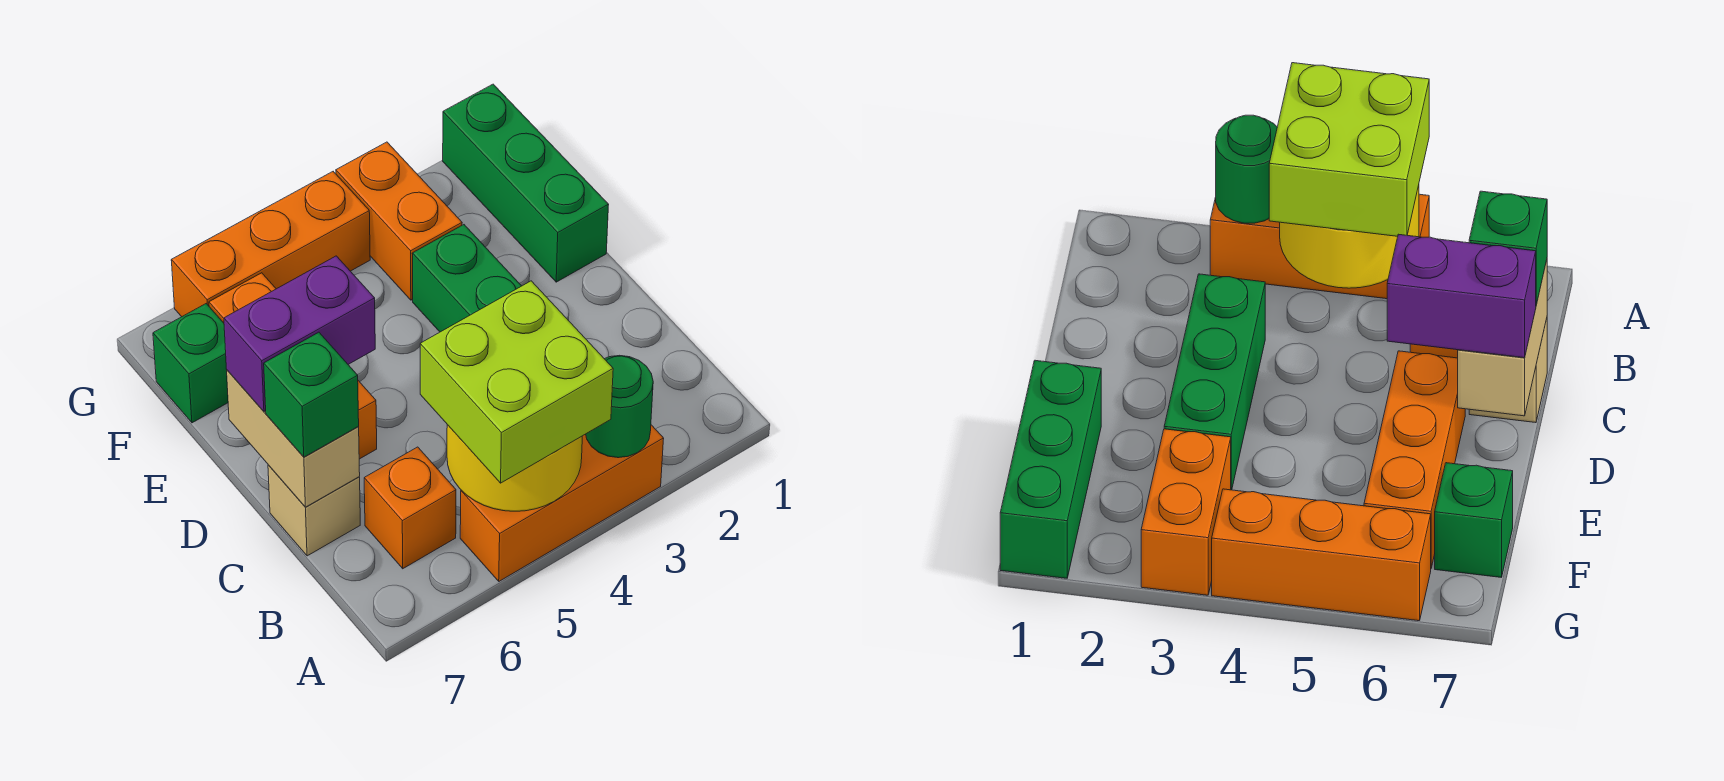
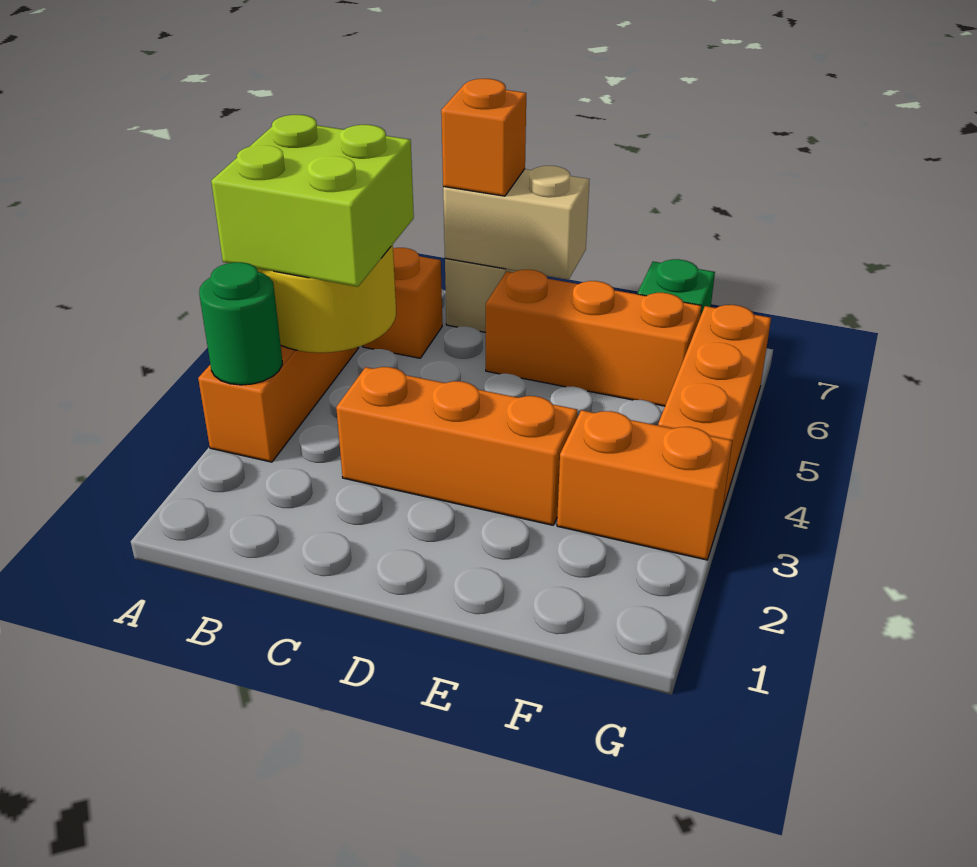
green brick C3:E3 level 1 -> orange brick C3:E3 level 1
green brick C7 level 3 -> orange brick C7 level 3
purple brick D6:D7 level 3 -> none
green brick E1:G1 level 1 -> none

